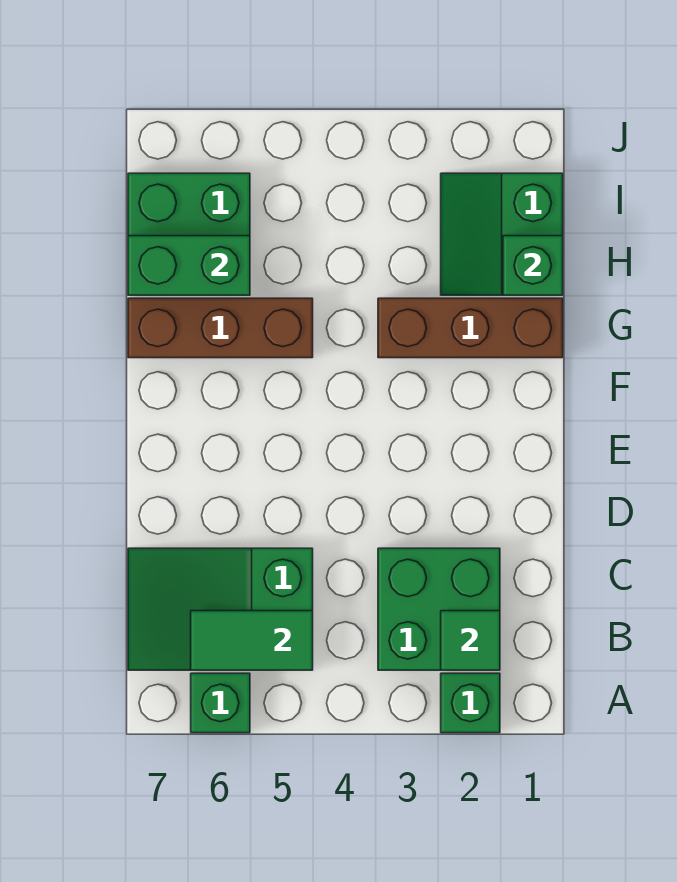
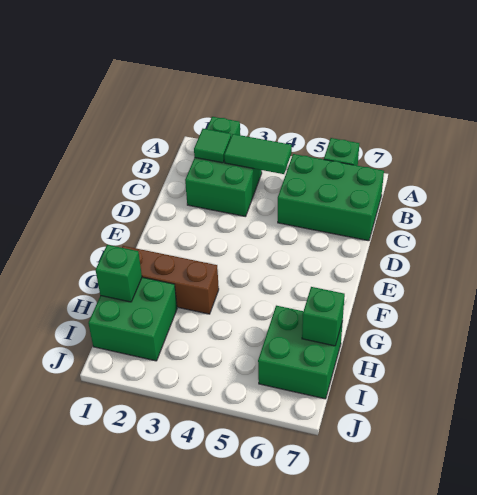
green slope B5:C7 level 1 top 5 -> green brick B5:C7 level 1
green tile B5:B6 level 2 -> green tile B3:B4 level 2
brown brick G5:G7 level 1 -> none
green slope H1:I2 level 1 top 1 -> green brick H1:I2 level 1
green brick H6:H7 level 2 -> green brick H7 level 2

